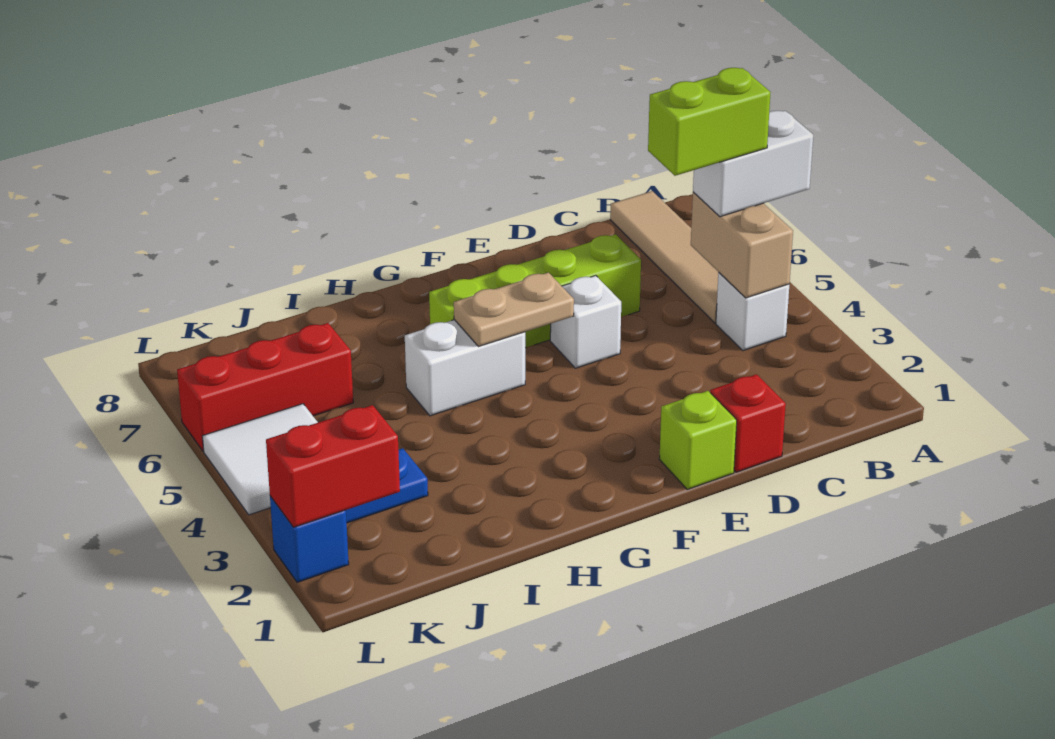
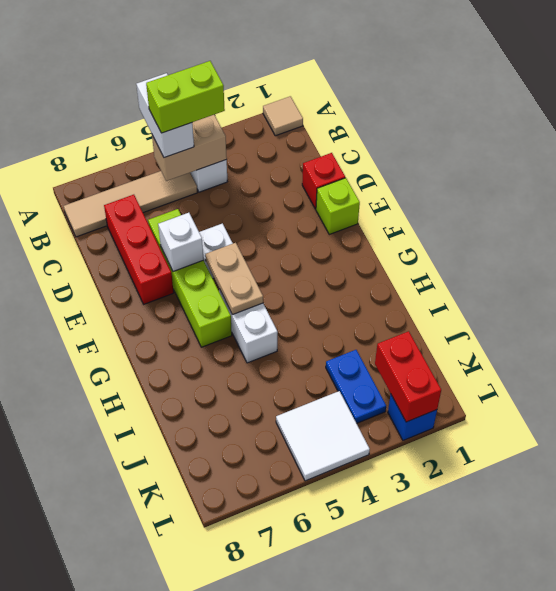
none -> tan tile A1 level 1
lime brick B5:C5 level 4 -> lime brick B4:B5 level 4
none -> white brick E6 level 2
red brick J6:L6 level 1 -> red brick C7:E7 level 1

